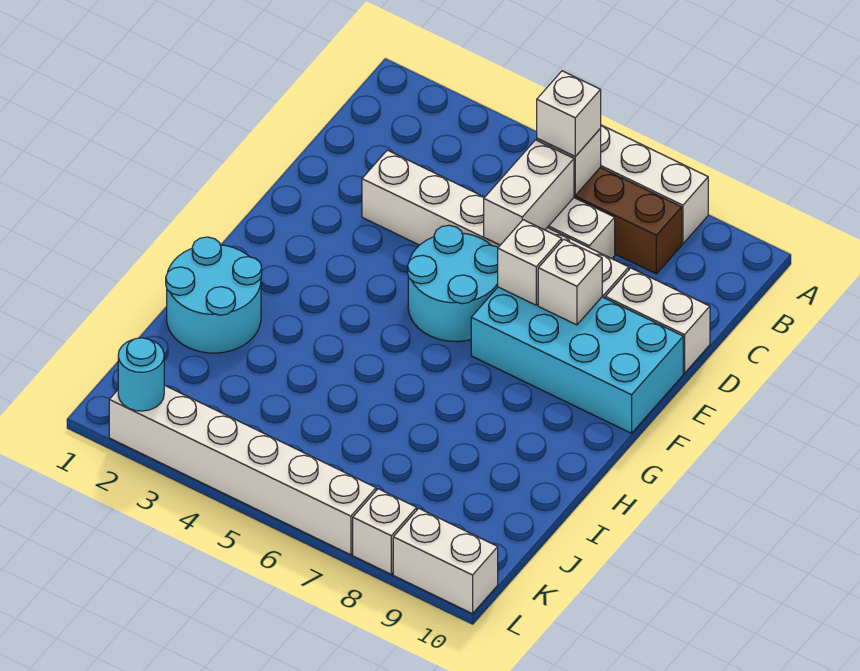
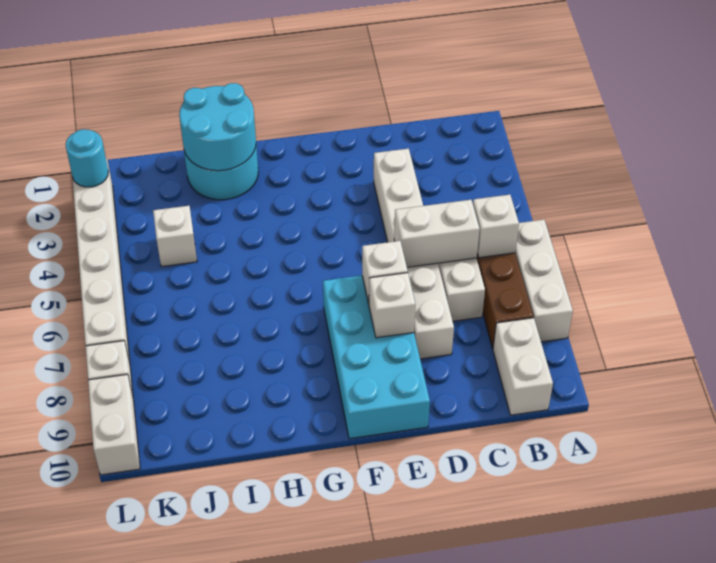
white brick B6 level 3 -> white brick J4 level 1
white brick D9:D10 level 1 -> white brick B9:B10 level 1
cyan round brick E5:F6 level 1 -> cyan round brick H1:I2 level 2

